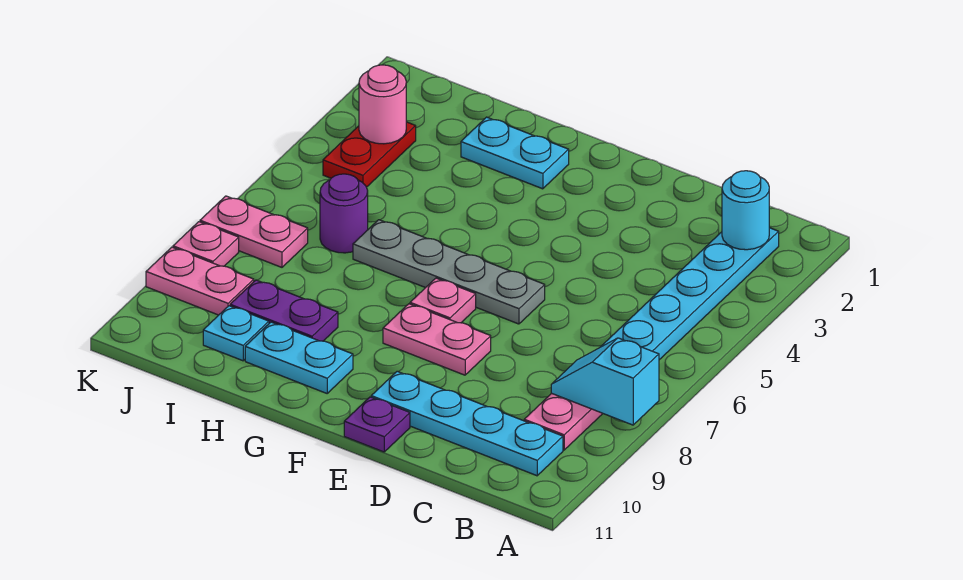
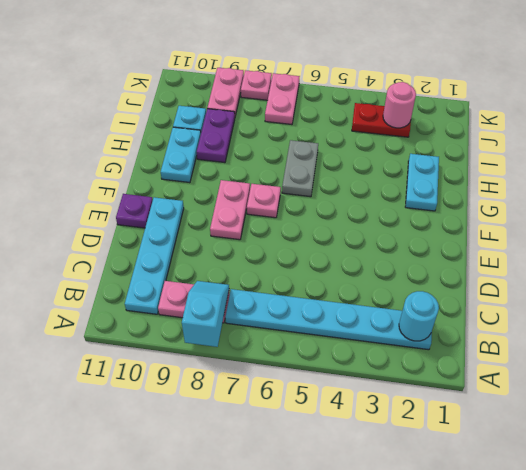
grey plate E6:H6 level 1 -> grey plate G6:H6 level 1
purple round brick I6 level 1 -> none

